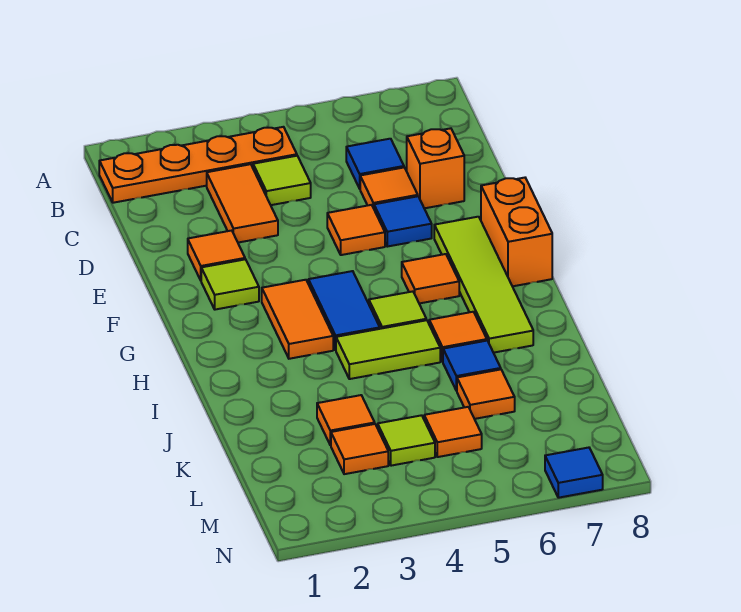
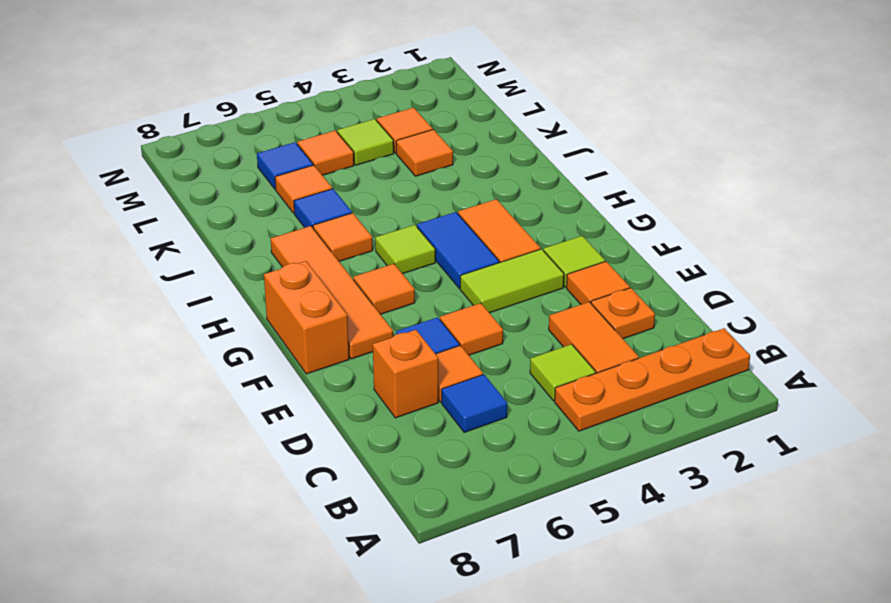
none -> orange plate D2 level 1
lime tile F7:I7 level 1 -> orange tile F7:I7 level 1
lime tile I4:I5 level 1 -> lime tile F3:F4 level 1
blue tile N7 level 1 -> blue tile L6 level 1

